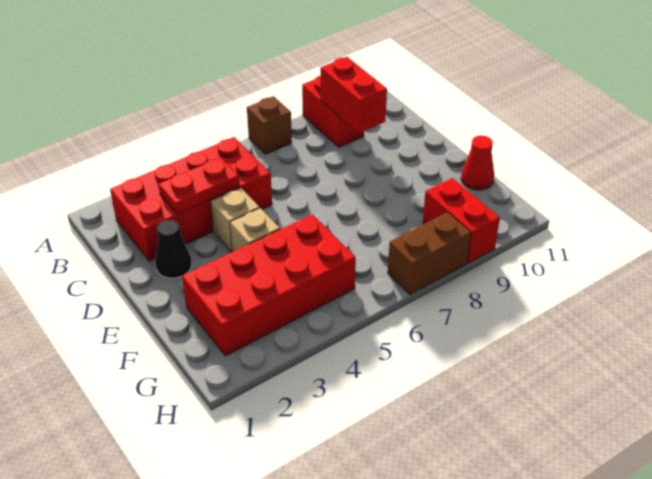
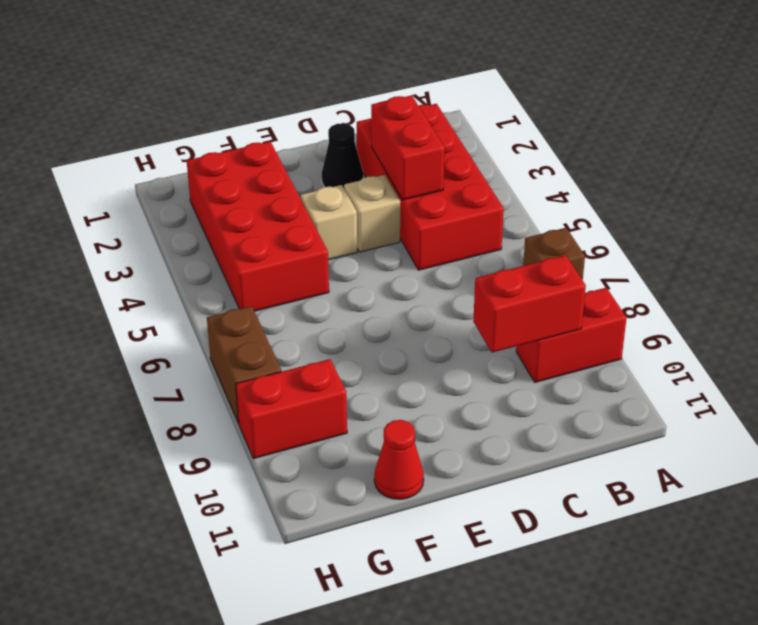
red plate C3:C4 level 2 -> red brick C3:C4 level 2

